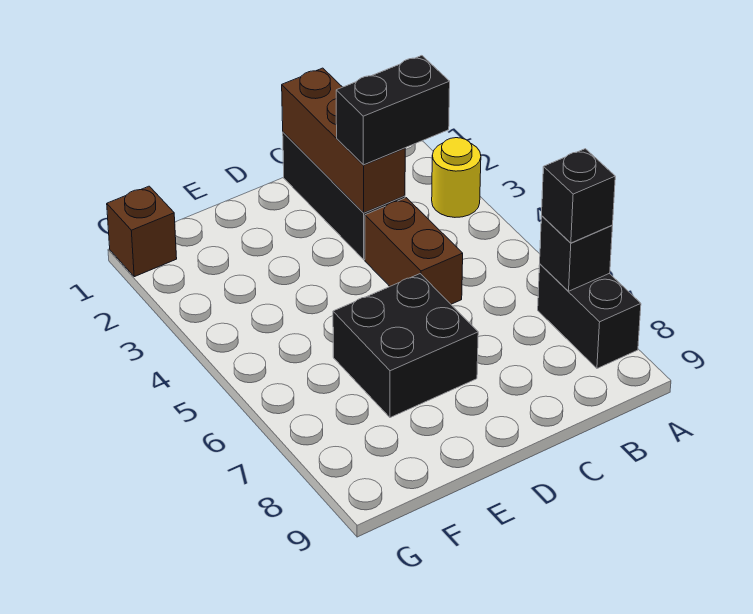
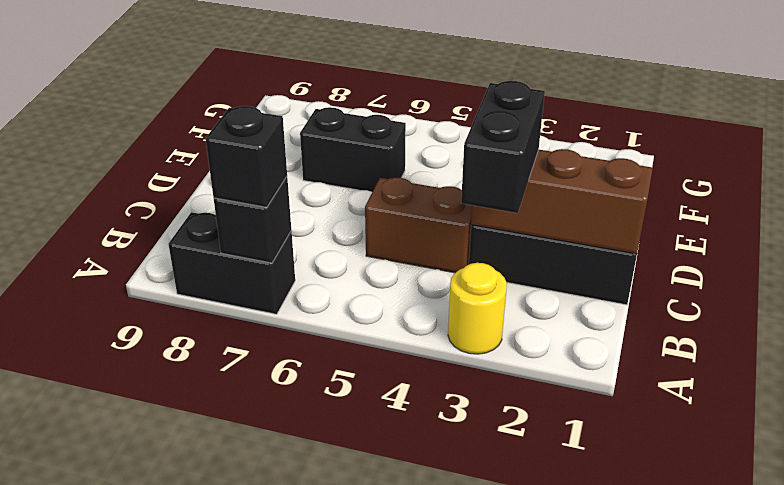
black brick D6:E7 level 1 -> black brick E6:E7 level 1
brown brick G1 level 1 -> none

